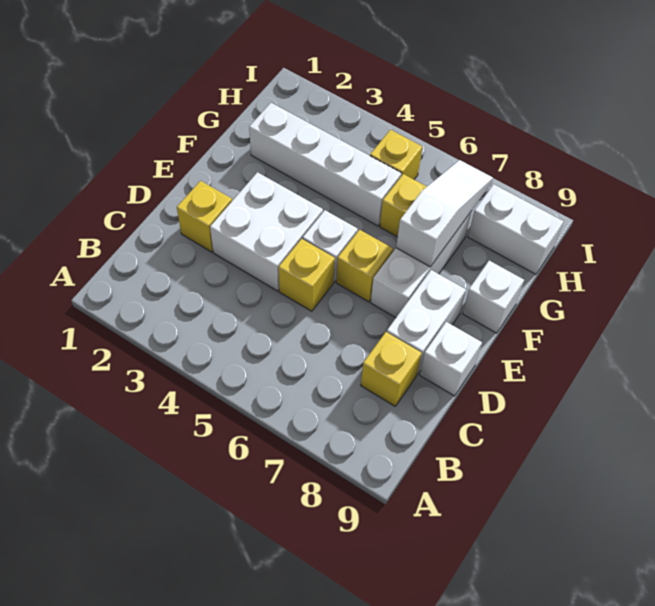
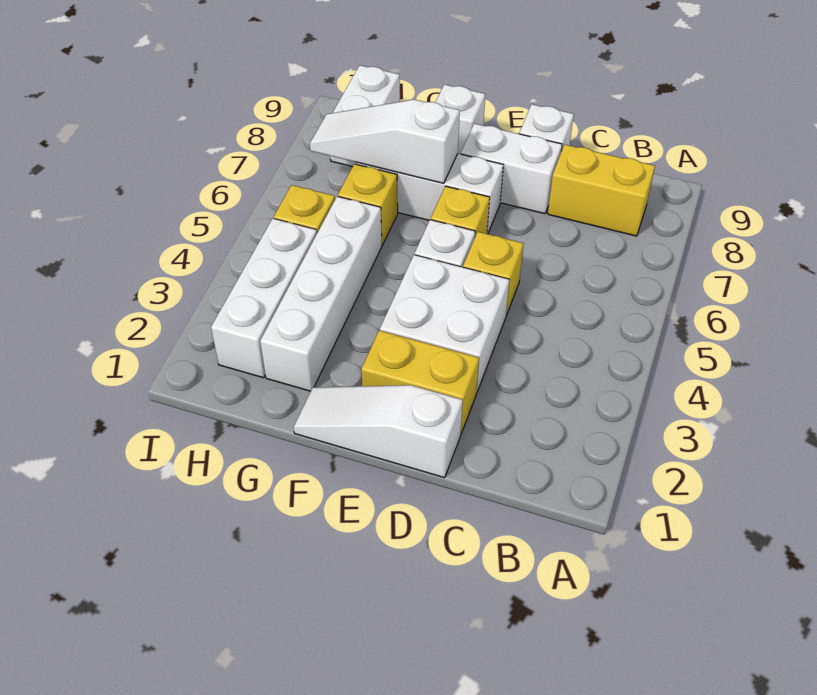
yellow brick C8 level 1 -> yellow brick B8:C8 level 1
none -> white slope D1:F1 level 1 top D
yellow brick D2 level 1 -> yellow brick D2:E2 level 1
none -> white brick H2:H4 level 1

